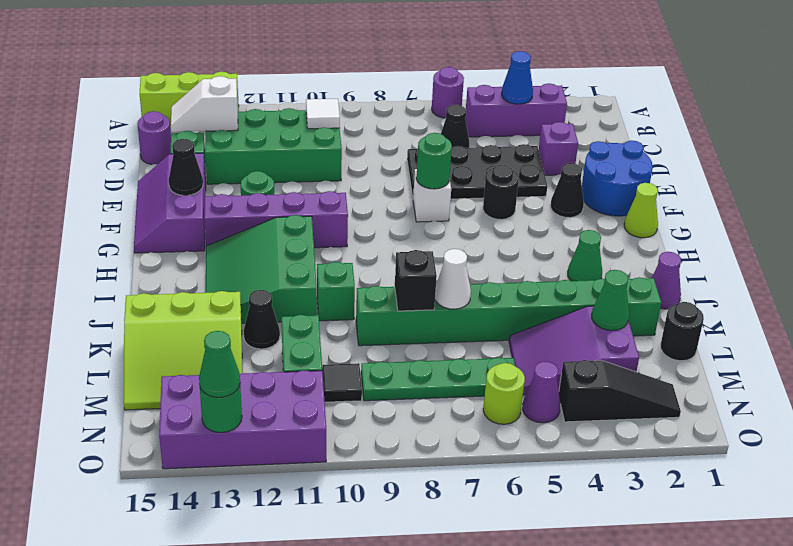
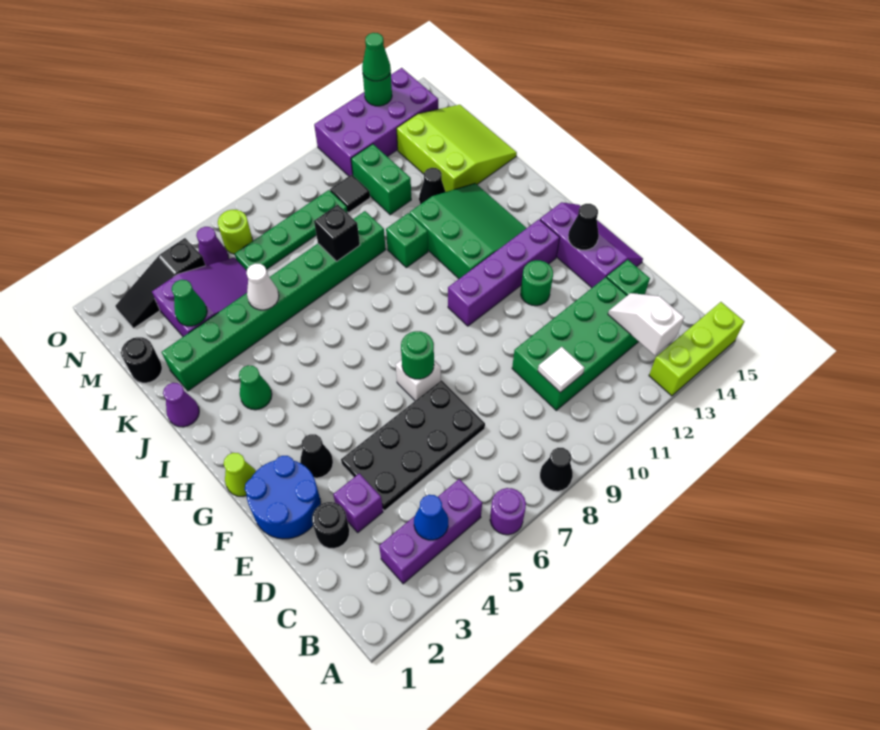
black cone C6 level 1 -> black cone A8 level 1
white slope C13:C14 level 2 top 13 -> white slope B13:C13 level 2 top B
purple round brick C15 level 1 -> none
black round brick F5 level 1 -> black round brick D2 level 1
white cone K7 level 2 -> white cone K5 level 2
lime slope K13:M15 level 1 top K -> lime slope K13:M15 level 1 top 13

